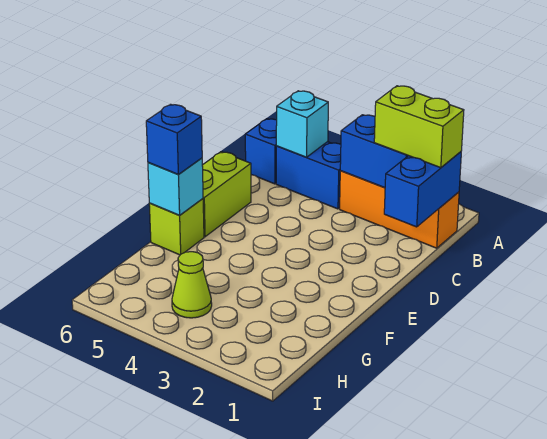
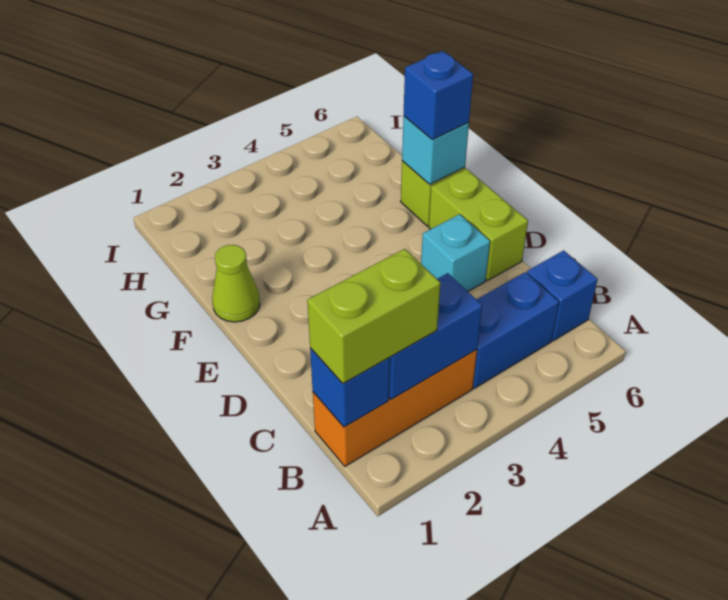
blue brick B1:C1 level 2 -> blue brick B1 level 2
cyan brick B5 level 2 -> cyan brick D5 level 1
lime cone H4 level 1 -> lime cone F1 level 1

